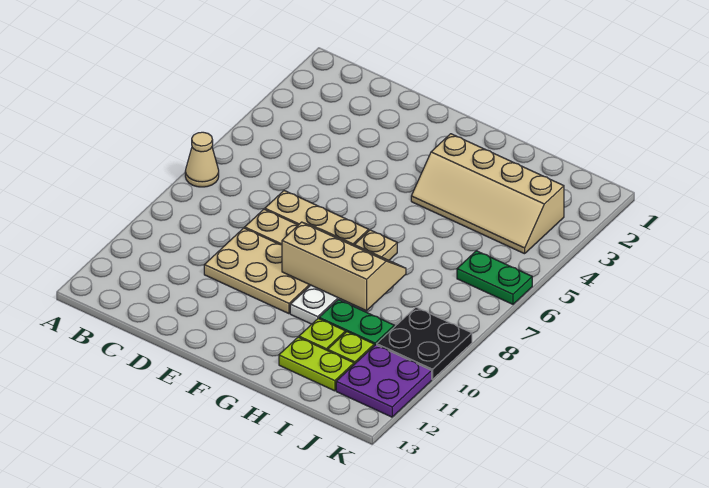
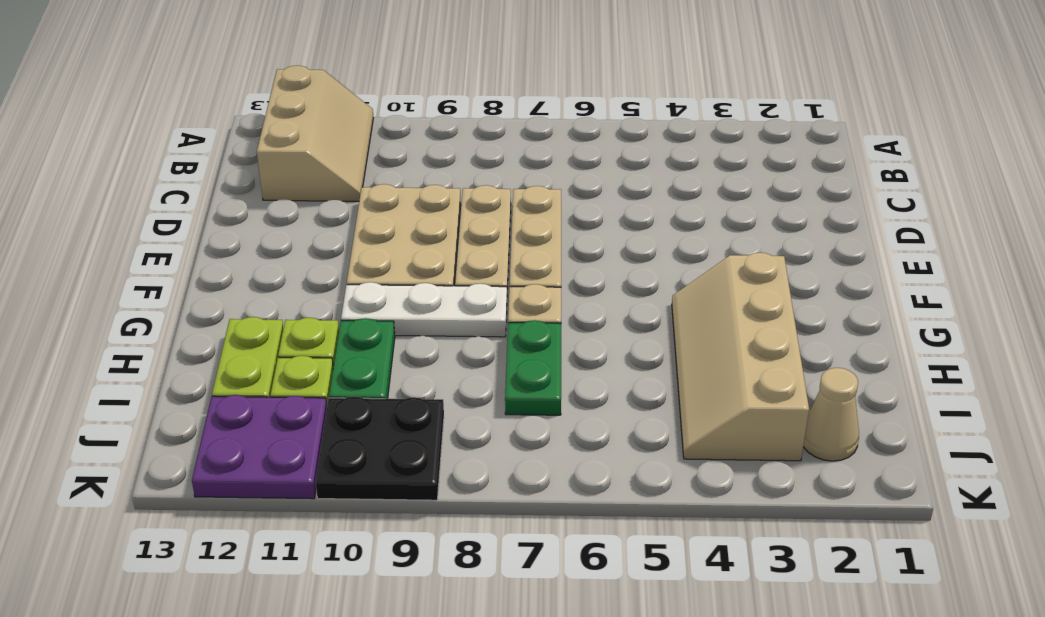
tan cone A7 level 1 -> tan cone J2 level 1
tan slope F8:H9 level 2 top 9 -> tan slope A11:C12 level 1 top 12
green plate J6:K6 level 1 -> green plate H7:I7 level 1

